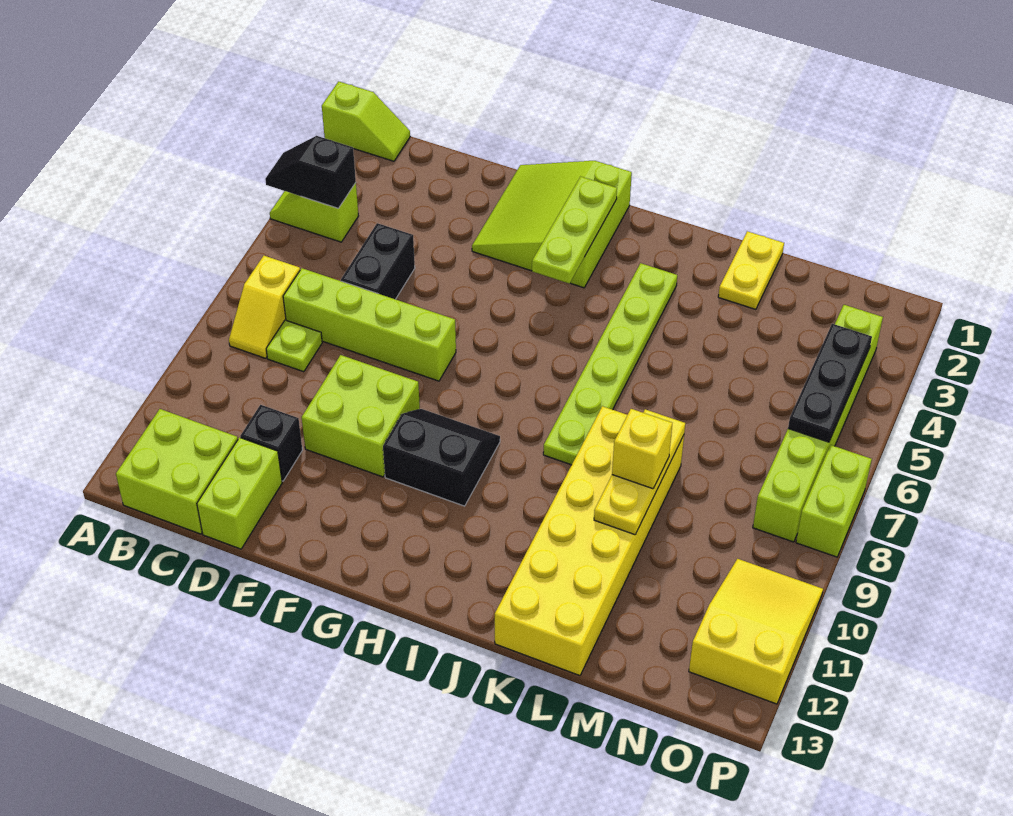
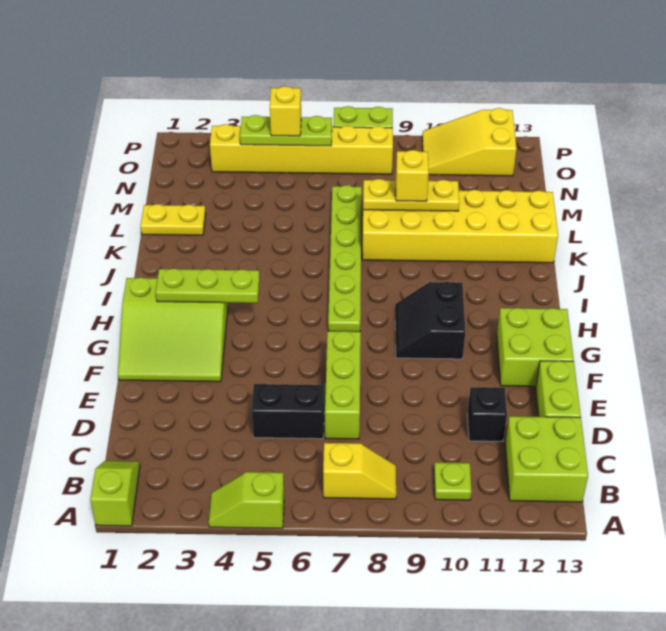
lime slope A4:B4 level 1 top B -> lime slope A4:A5 level 1 top 5
black slope A4:B4 level 2 top B -> none
lime brick C7:F7 level 1 -> lime brick D7:F7 level 1
lime plate C8 level 1 -> lime plate B10 level 1
lime brick D12:D13 level 1 -> lime brick D13:E13 level 1
lime brick E9:F10 level 1 -> lime brick F12:G13 level 1
lime plate J3:J8 level 1 -> lime plate H7:M7 level 1
lime brick O3:O8 level 1 -> yellow brick O3:O8 level 1
black plate O4:O6 level 2 -> lime plate O4:O6 level 2
none -> yellow brick O5 level 3

